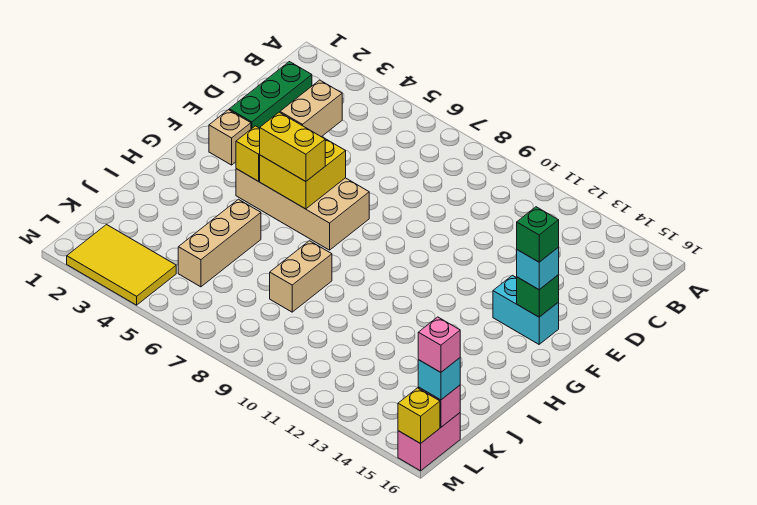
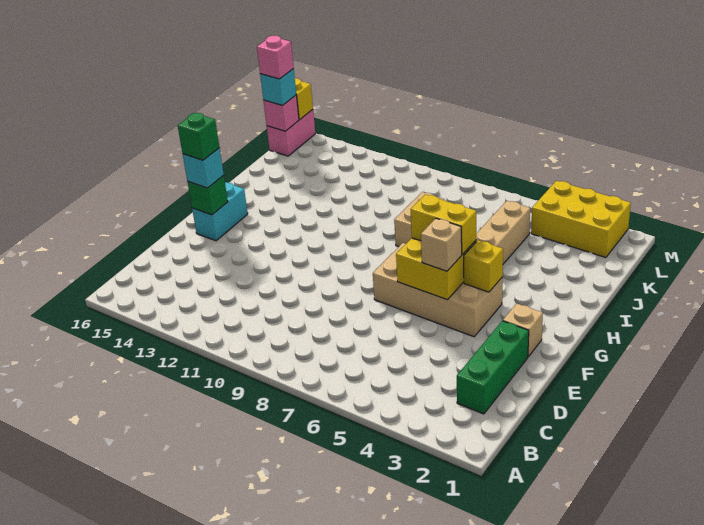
tan brick E5:F5 level 3 -> tan brick F5 level 3
cyan brick F14:F15 level 1 -> cyan brick F15:G15 level 1
yellow tile L2:M4 level 1 -> yellow brick L2:M4 level 1

